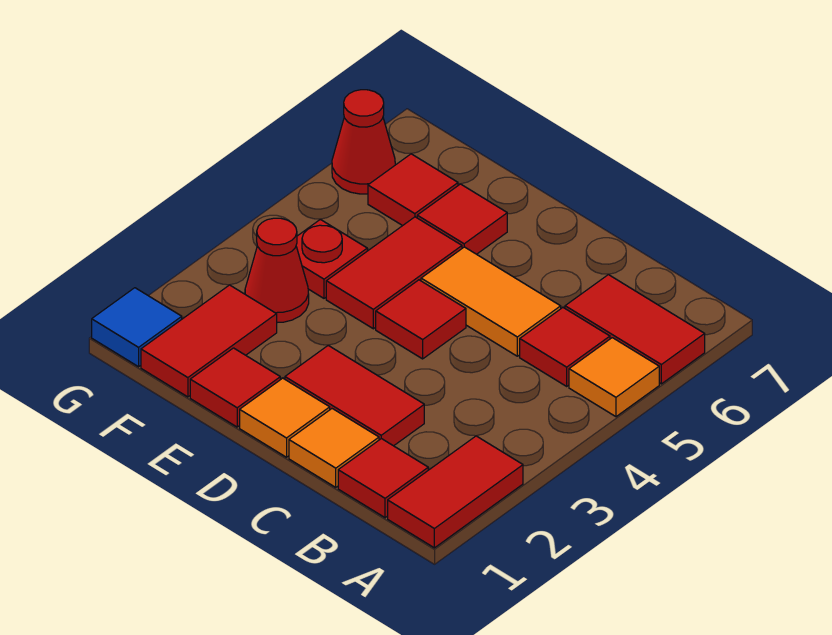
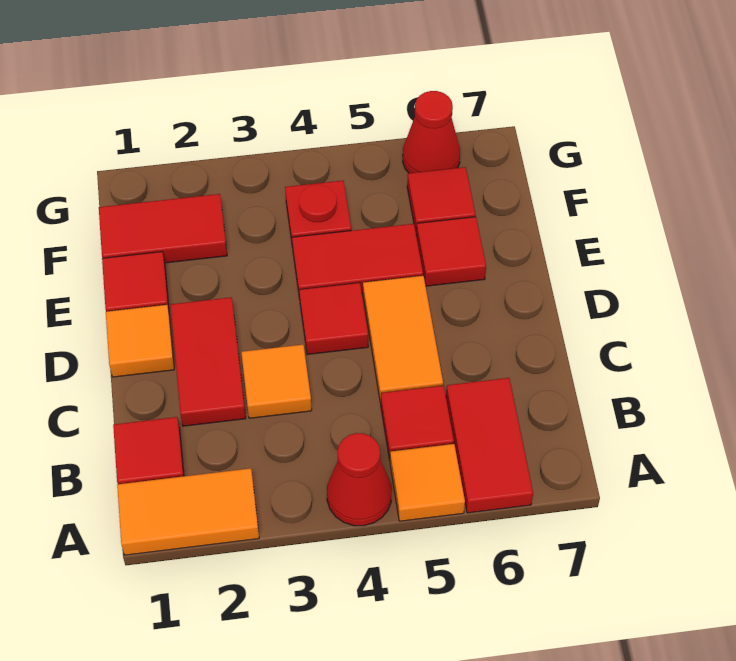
red tile A1:A2 level 1 -> orange tile A1:A2 level 1
orange tile C1 level 1 -> orange tile C3 level 1
red cone F3 level 1 -> red cone A4 level 1
blue tile G1 level 1 -> none

